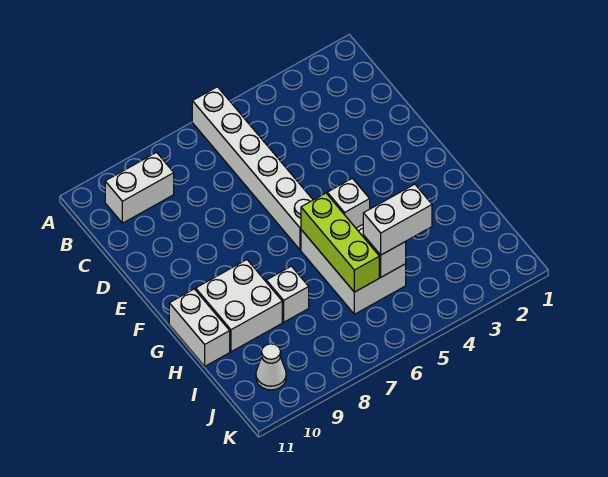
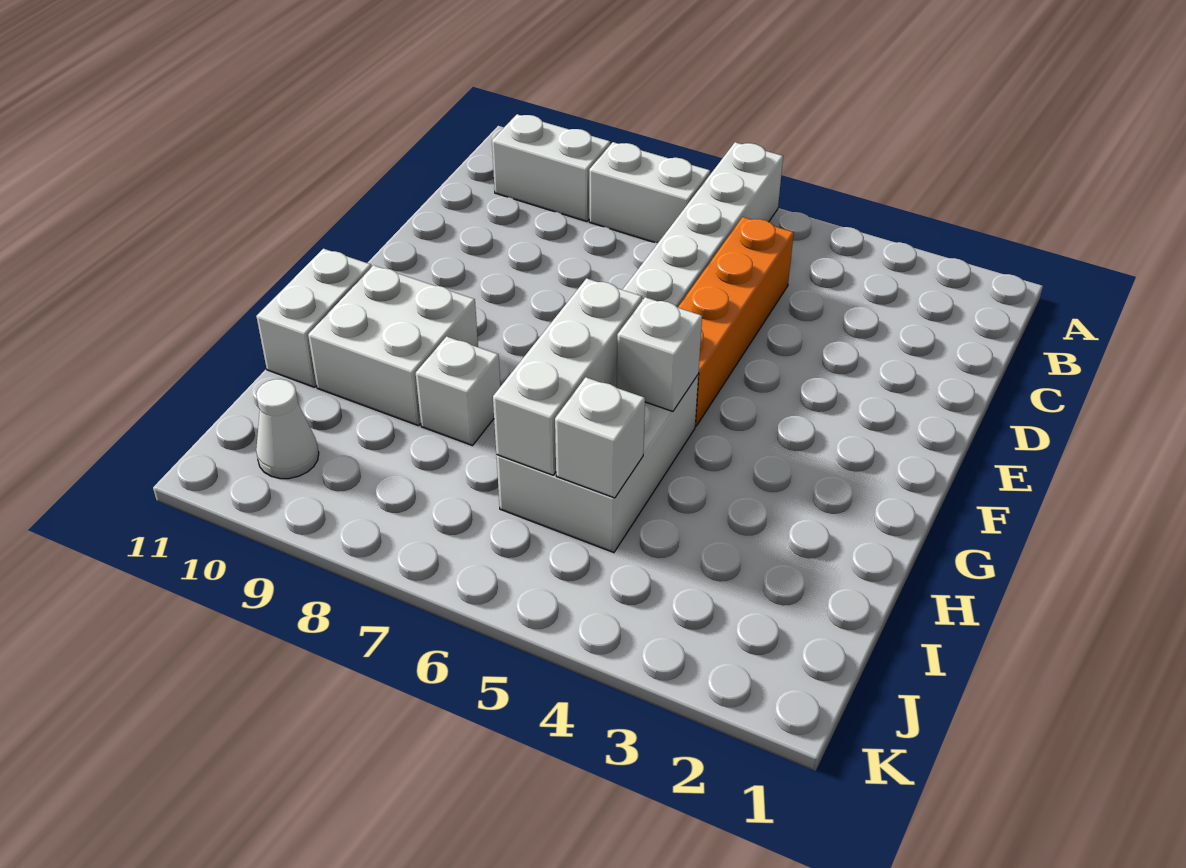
none -> orange brick C5:F5 level 1
lime brick G6:I6 level 2 -> white brick G6:I6 level 2
white brick I4:I5 level 3 -> white brick B7:B8 level 1

